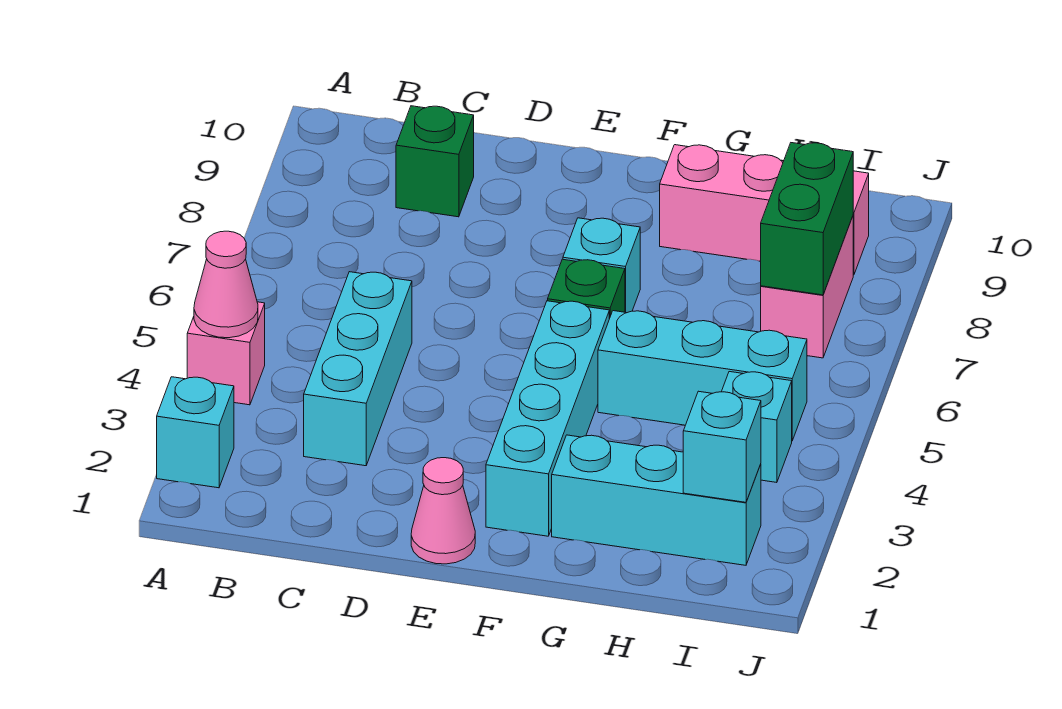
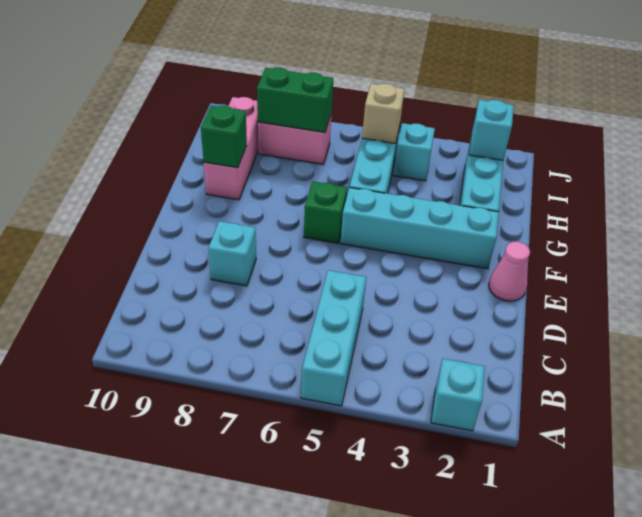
pink brick A4 level 1 -> none
pink cone A4 level 2 -> none
cyan brick C3:C5 level 1 -> cyan brick A5:C5 level 1
green brick C9 level 1 -> green brick G9 level 2
cyan brick F7 level 1 -> cyan brick D8 level 1
none -> tan brick I5 level 2

